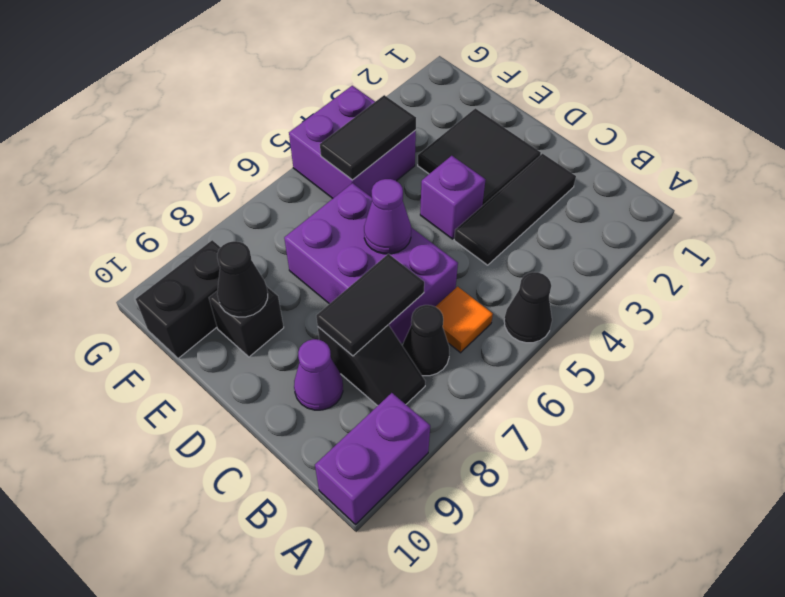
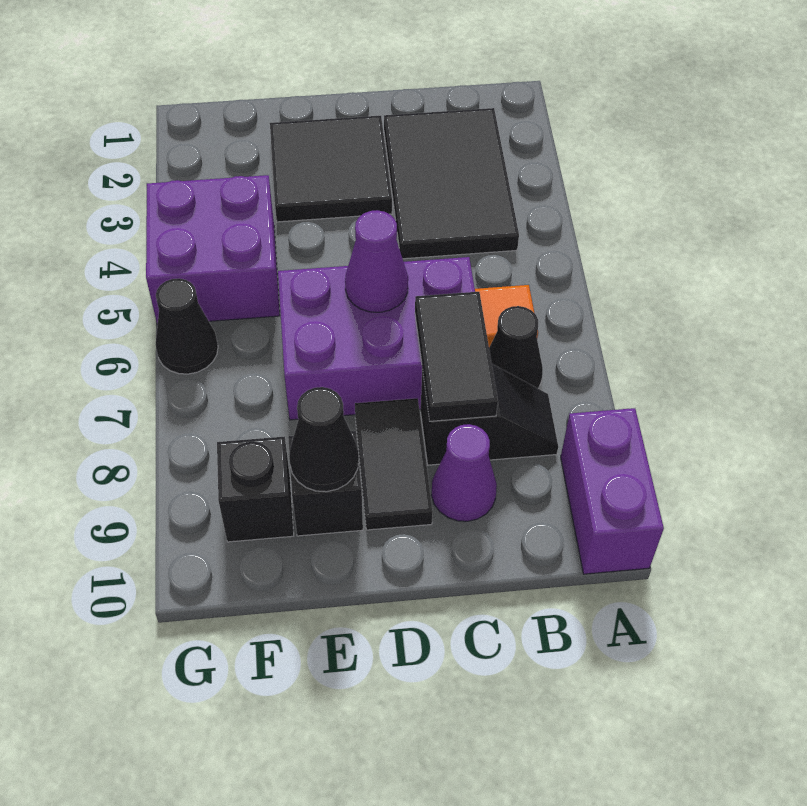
black cone A5 level 1 -> black cone G6 level 1
black tile C2:C4 level 1 -> black tile B2:C4 level 1
purple brick D4 level 1 -> none
black tile F4:F5 level 2 -> black tile D8:D9 level 1
black brick F9:F10 level 1 -> black brick F9 level 1

